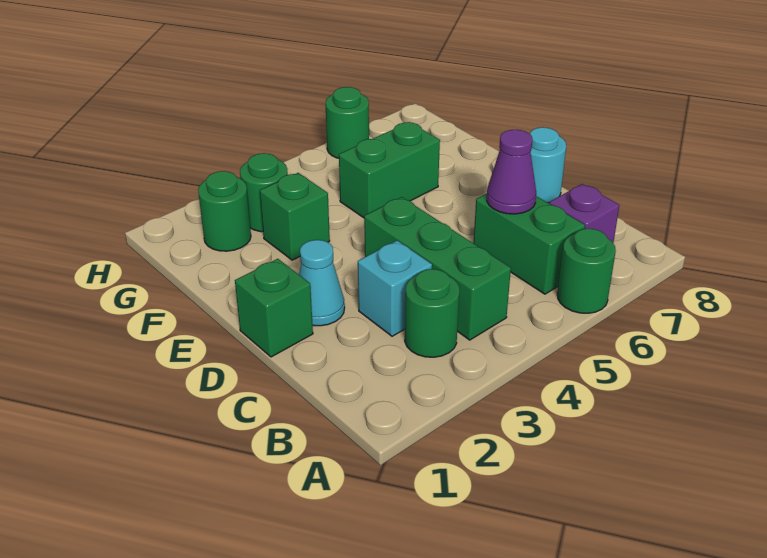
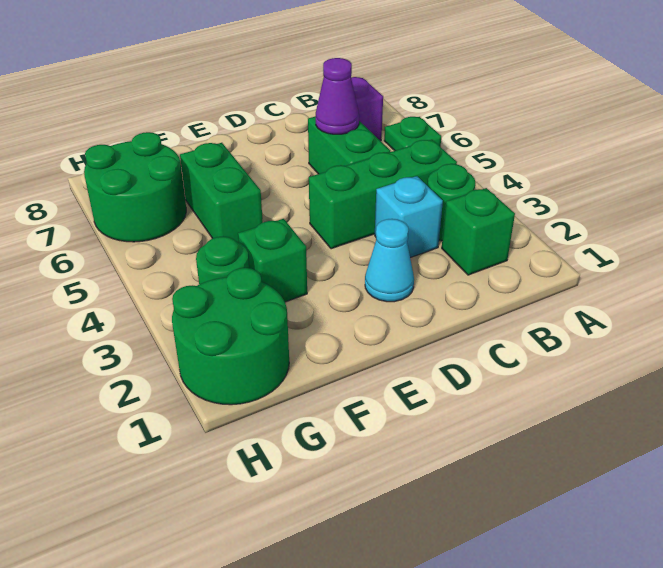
green round brick A6 level 1 -> green plate A6 level 1
green brick B6:C6 level 1 -> green brick C5:C6 level 1
green brick D1 level 1 -> green brick B2 level 1
cyan round brick D8 level 1 -> none
green round brick G2 level 1 -> green round brick G1:H2 level 1
green round brick H6 level 1 -> green round brick G6:H7 level 1

